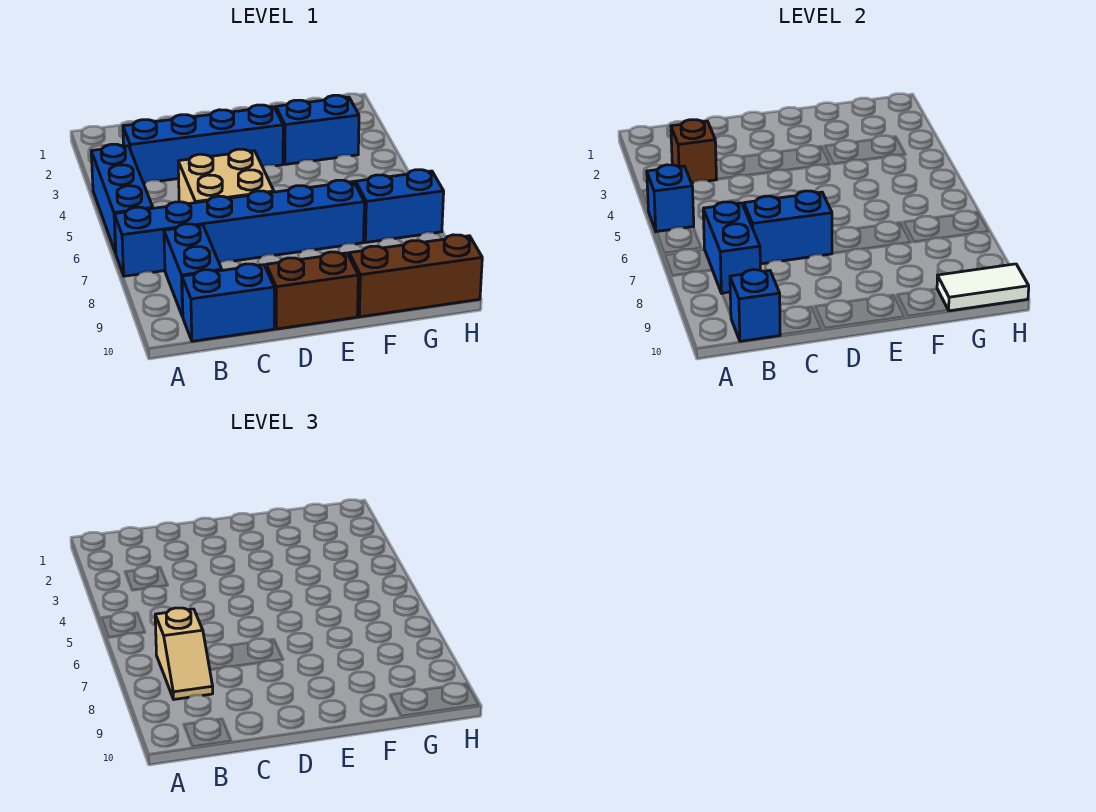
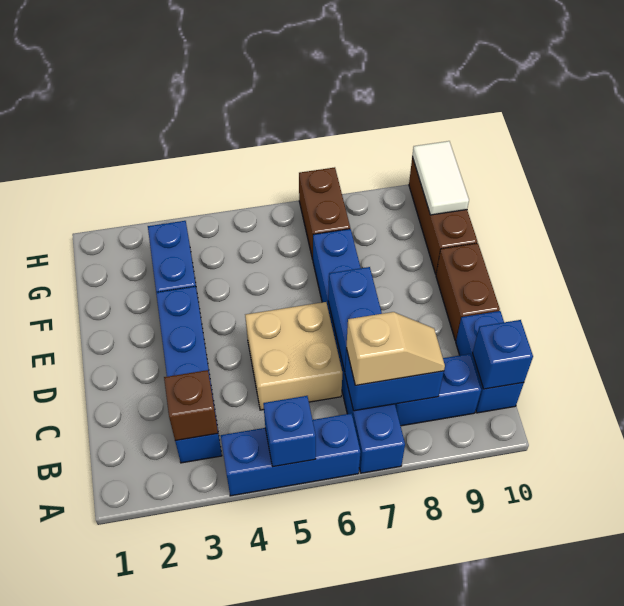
blue brick G7:H7 level 1 -> brown brick G7:H7 level 1

